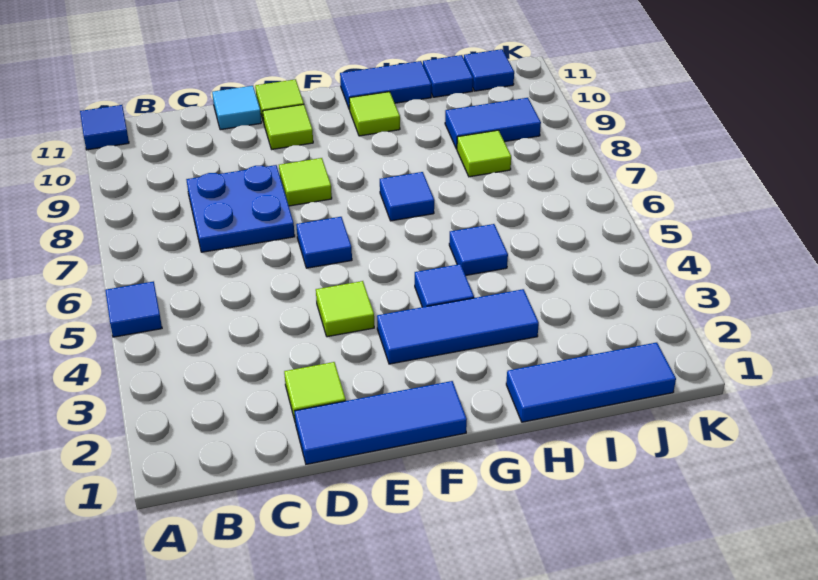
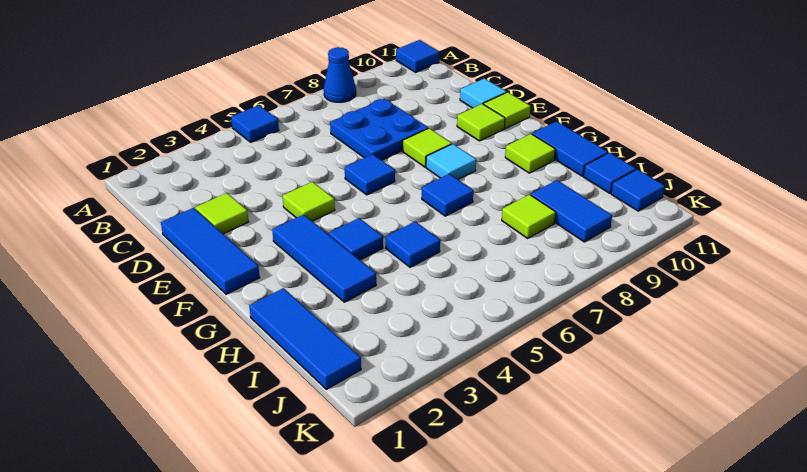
none -> blue cone A8 level 1
none -> cyan tile F8 level 1

